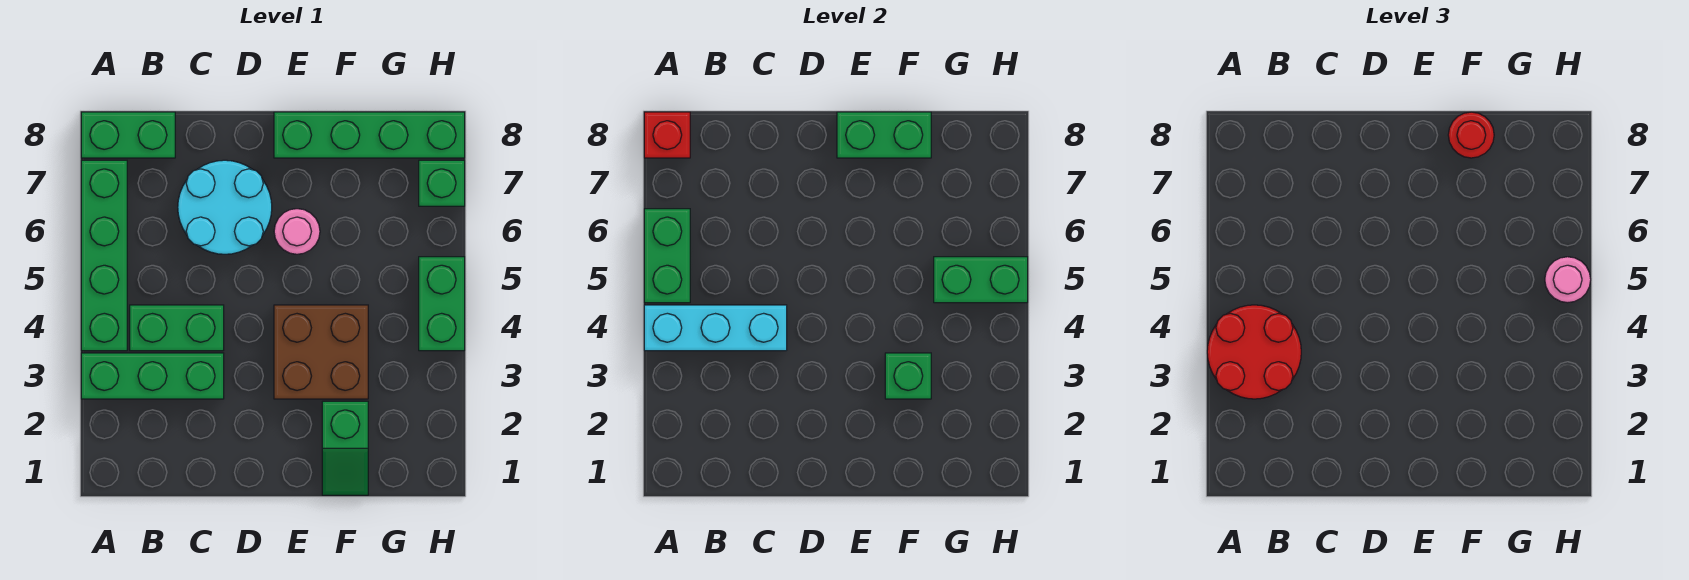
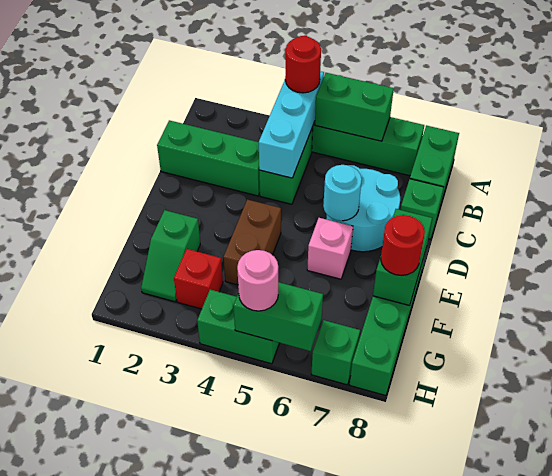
green brick A3:C3 level 1 -> green brick C1:C3 level 1
red round brick A3:B4 level 3 -> red round brick A4 level 3
red brick A8 level 2 -> red brick G3 level 1
none -> cyan round brick D6 level 2
brown brick E3:F4 level 1 -> brown brick E4:F4 level 1
pink round brick E6 level 1 -> pink brick E6 level 1
green slope F1:F2 level 1 top 2 -> green slope F2:G2 level 1 top F
green brick F3 level 2 -> green brick C8 level 1
green brick G5:H5 level 2 -> green brick H5:H6 level 2

